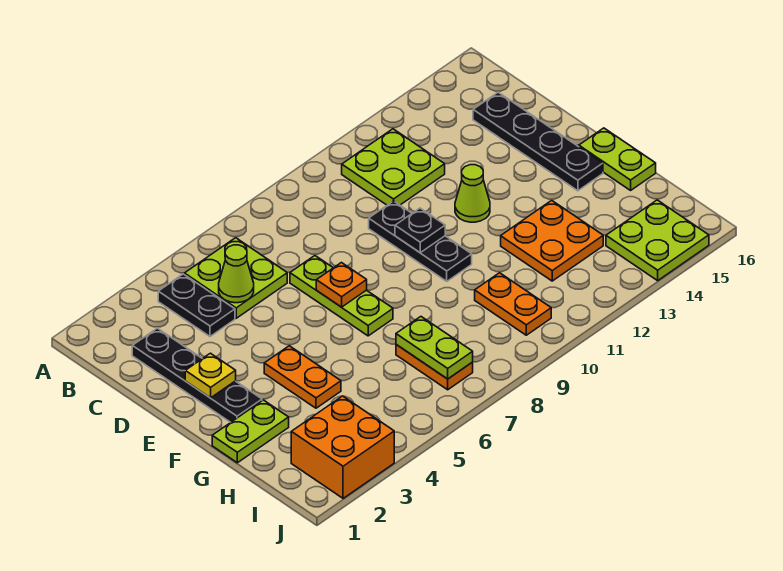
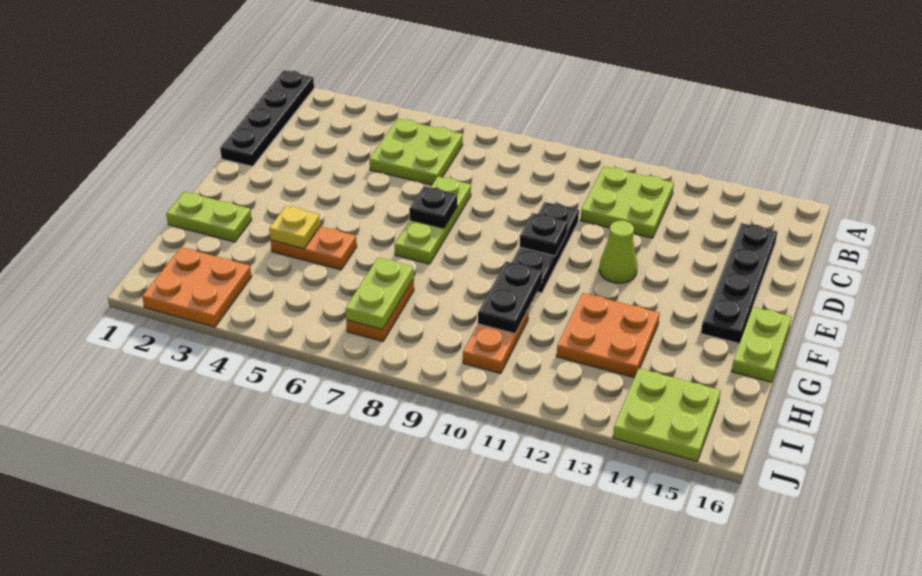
black plate B4:C4 level 1 -> black plate G10:H10 level 2
black plate C2:F2 level 1 -> black plate A1:D1 level 1
lime cone C5 level 2 -> none
yellow plate E2 level 2 -> yellow plate G4 level 2
orange plate E7 level 2 -> black plate E7 level 2
orange plate F4:G4 level 1 -> orange plate G4:G5 level 1
orange brick I2:J3 level 1 -> orange plate I2:J3 level 1

